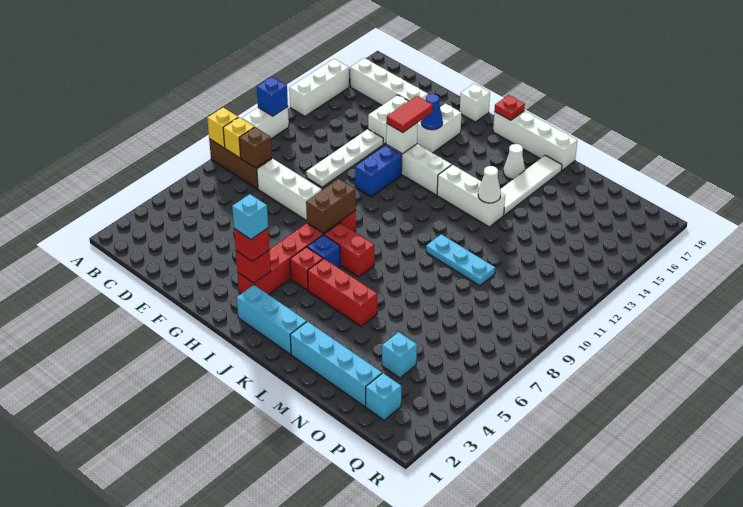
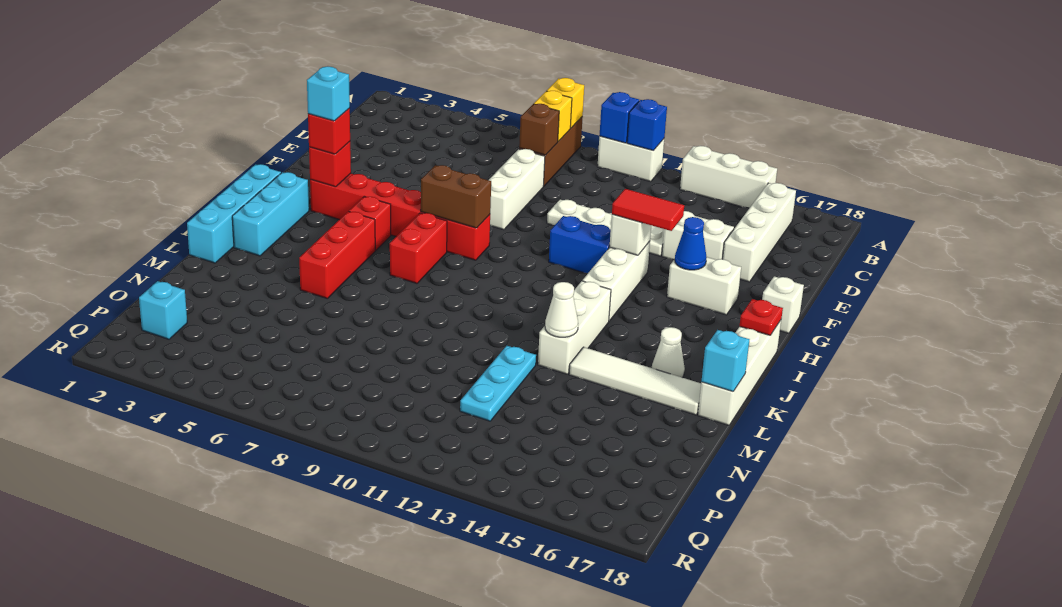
blue brick I6 level 1 -> blue brick A10 level 2
cyan brick L2:O2 level 1 -> cyan brick I1:L1 level 1
cyan plate L10:N10 level 1 -> cyan plate M12:O12 level 1
cyan brick O4 level 1 -> cyan brick L18 level 2

